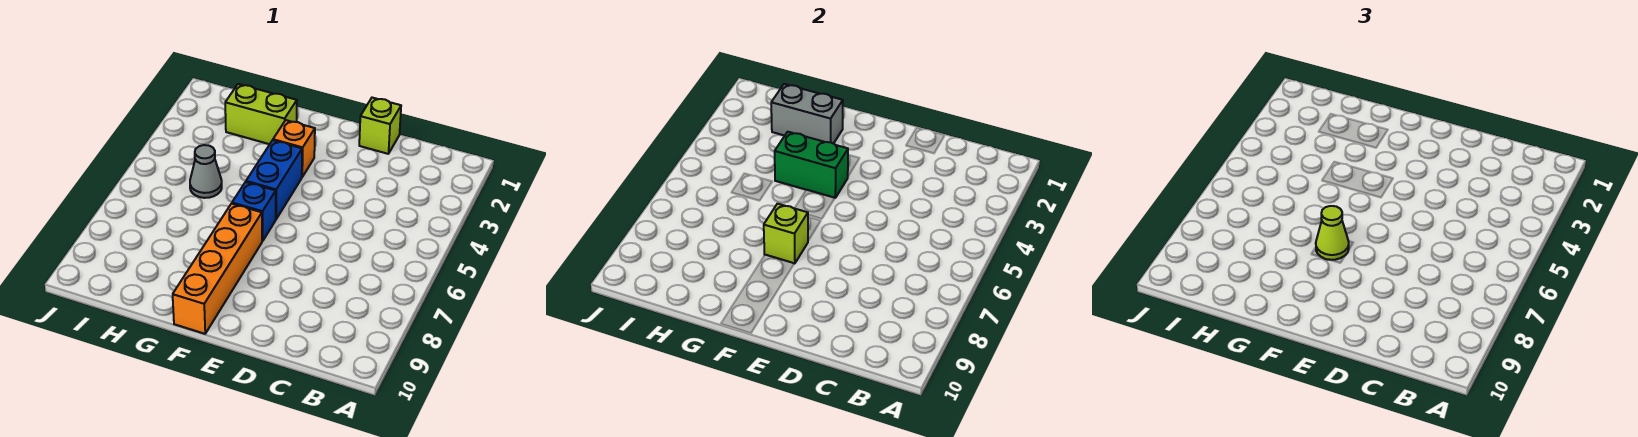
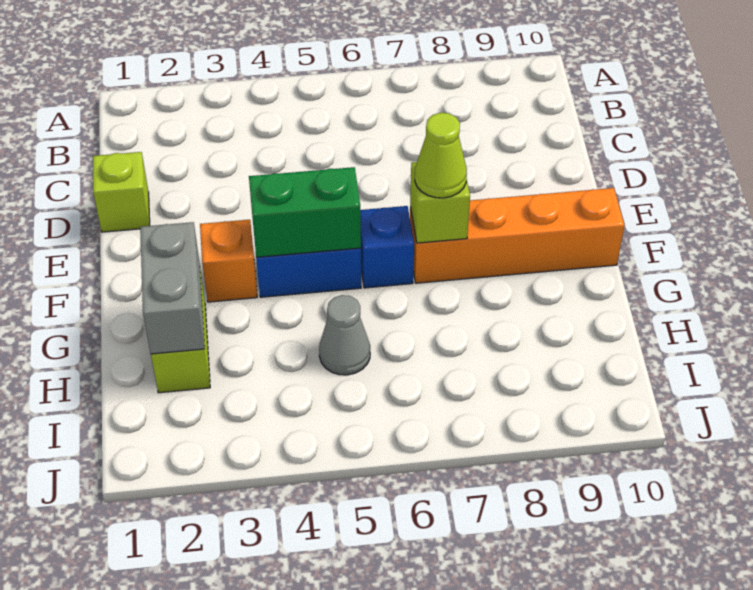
green brick F4:G4 level 2 -> green brick F4:F5 level 2

